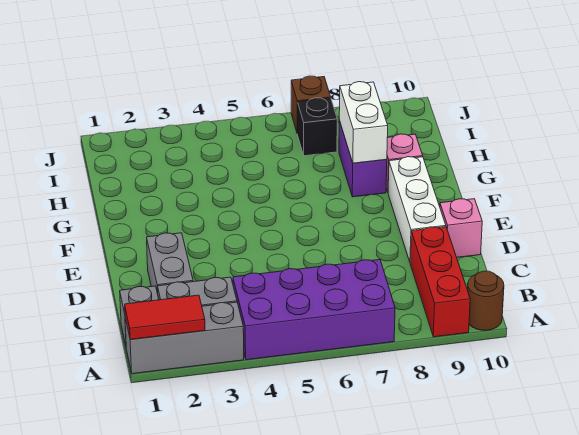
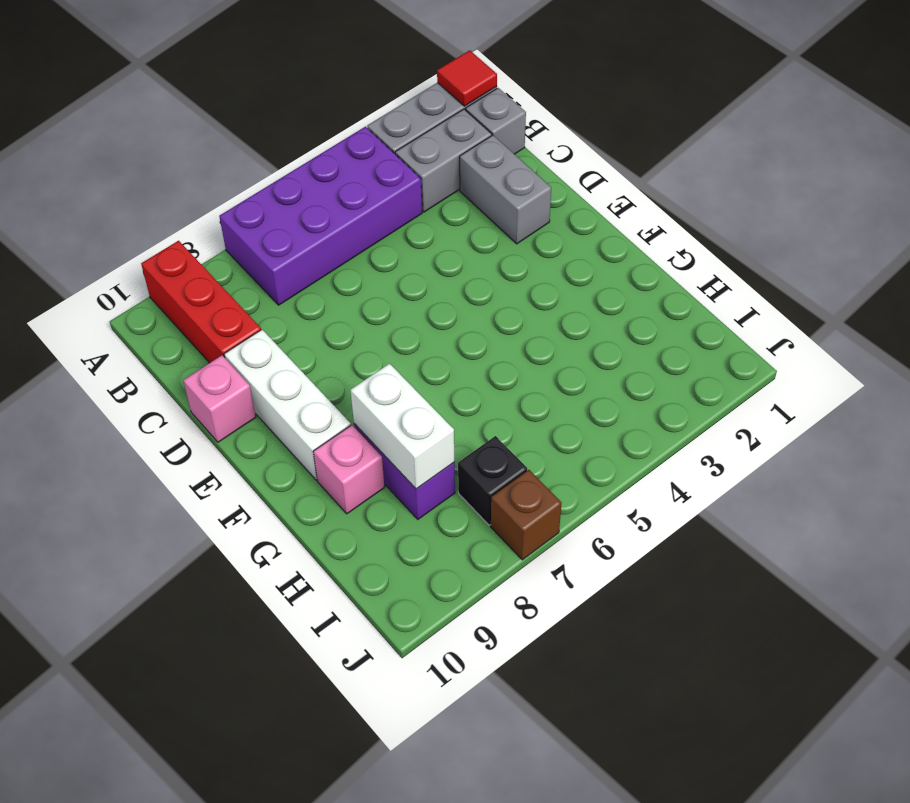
red tile A1:A2 level 2 -> red tile A1 level 2
brown round brick A10 level 1 -> none

